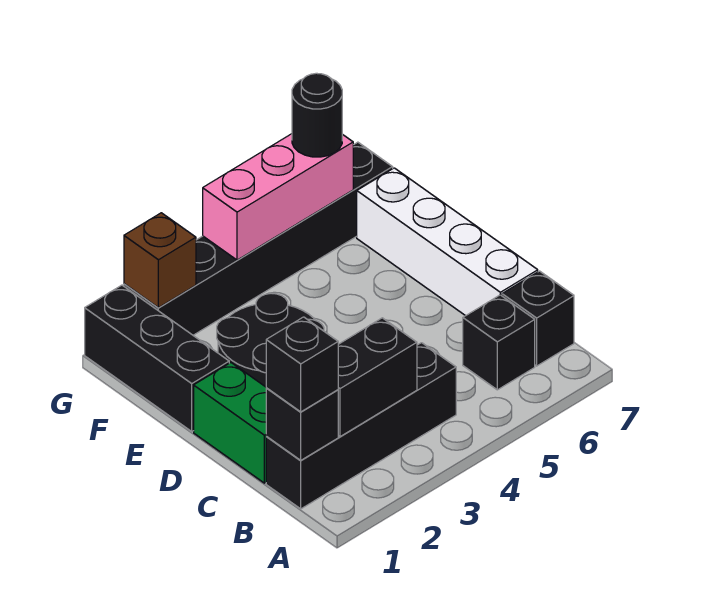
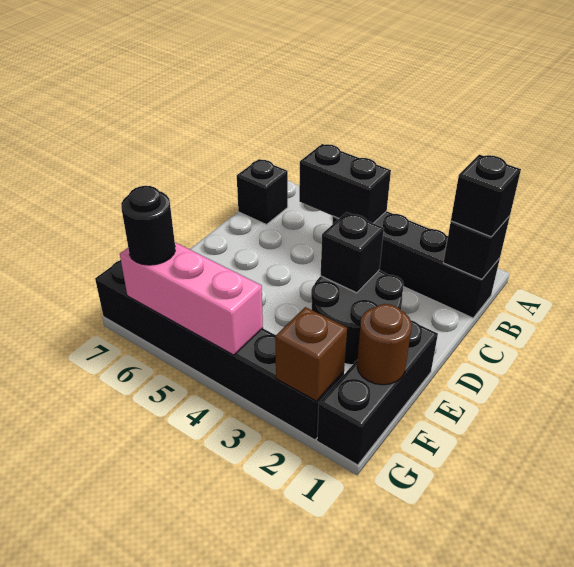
black brick B2:B3 level 2 -> black brick B4:B5 level 2
black brick B6 level 1 -> black brick D3 level 2
green brick C1:D1 level 1 -> none
white brick C7:F7 level 1 -> none
none -> brown round brick F1 level 2

